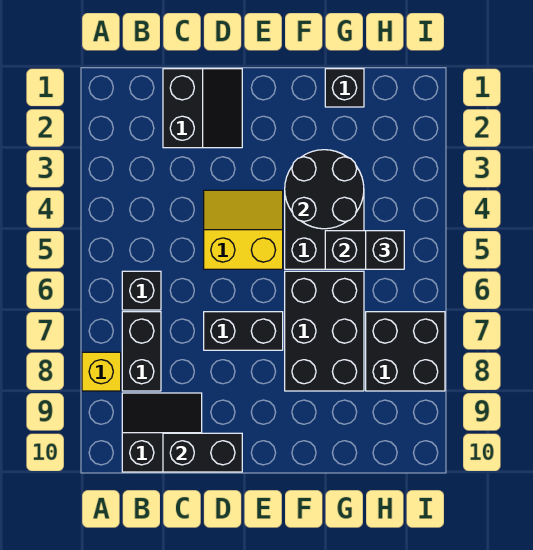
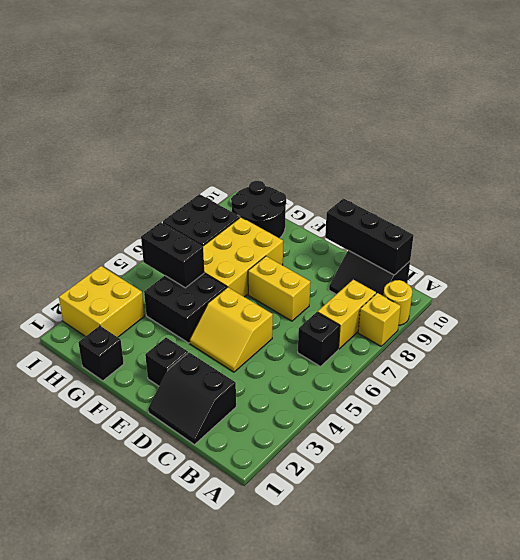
none -> yellow round brick A9 level 1
black brick B7:B8 level 1 -> yellow brick B7:B8 level 1
black slope C1:D2 level 1 top C -> black slope C1:D2 level 1 top 2
black brick C10:D10 level 2 -> black brick B10:D10 level 2
black brick D7:E7 level 1 -> yellow brick D7:E7 level 1
black round brick F3:G4 level 2 -> black round brick G9:H10 level 1
black brick F6:G8 level 1 -> yellow brick F6:G8 level 1
none -> yellow brick H2:I3 level 1
black brick H5 level 3 -> black brick E2 level 1

